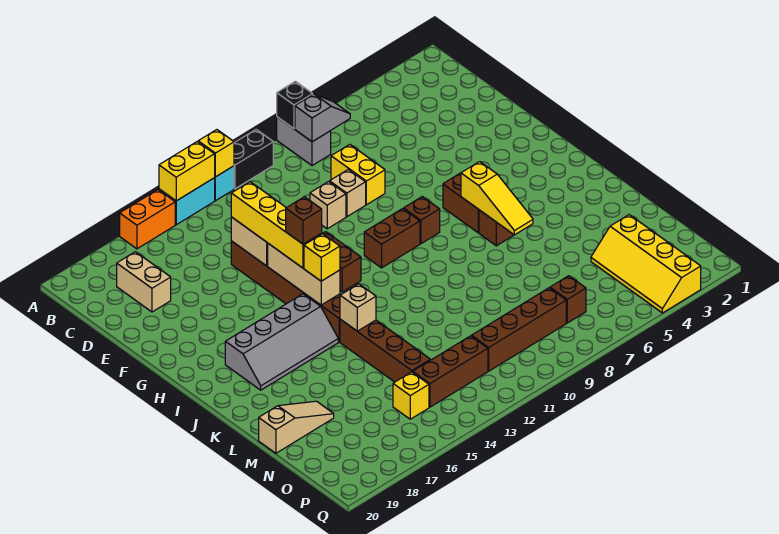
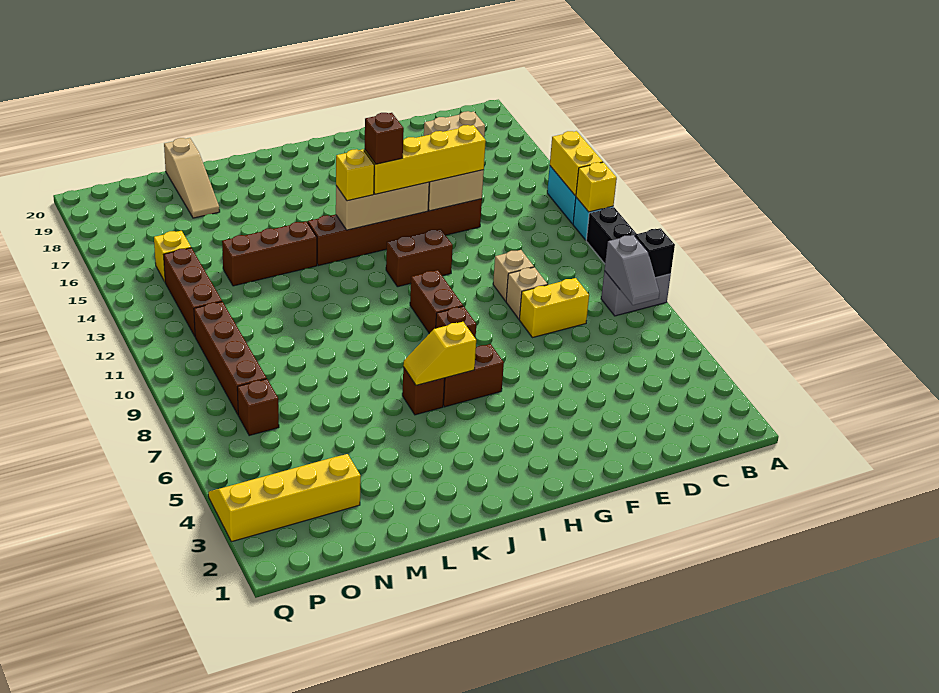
orange brick A15:A16 level 1 -> none
yellow slope I6:K6 level 2 top I -> yellow slope I6:J6 level 2 top I
grey slope I15:J18 level 1 top I -> none
brown brick K14:N14 level 1 -> brown brick K14:M14 level 1
tan brick K14 level 2 -> none

